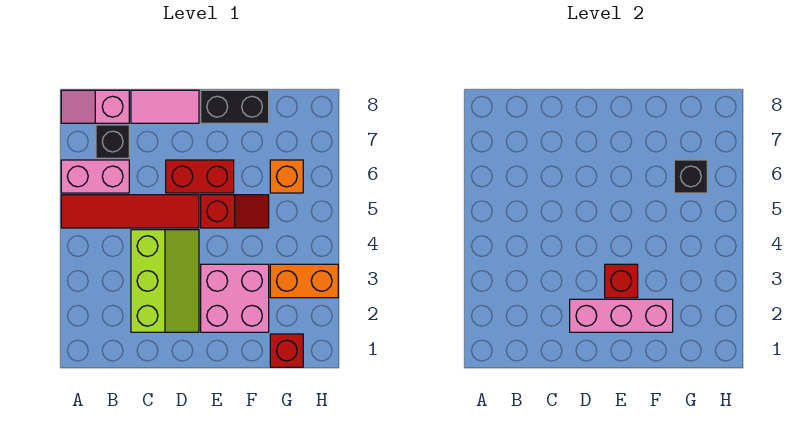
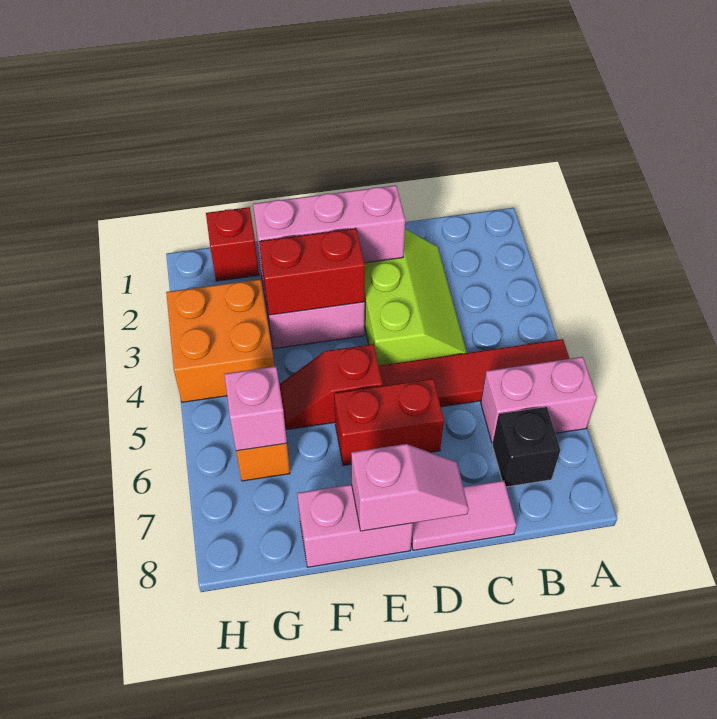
pink slope A8:B8 level 1 top B -> pink slope D8:E8 level 2 top E
lime slope C2:D4 level 1 top C -> lime slope C2:D4 level 1 top D
red brick E3 level 2 -> red brick E3:F3 level 2
black brick E8:F8 level 1 -> pink brick E8:F8 level 1
orange brick G3:H3 level 1 -> orange brick G3:H4 level 1
black brick G6 level 2 -> pink brick G6 level 2

